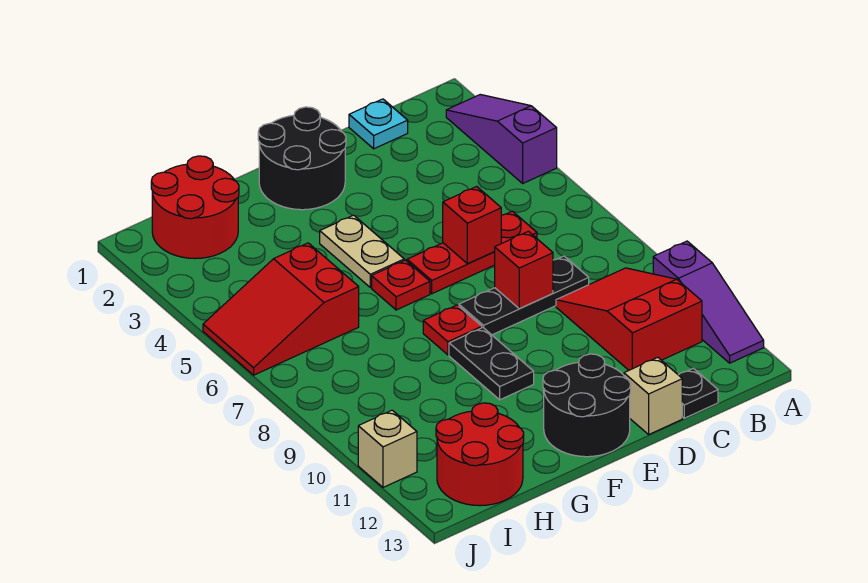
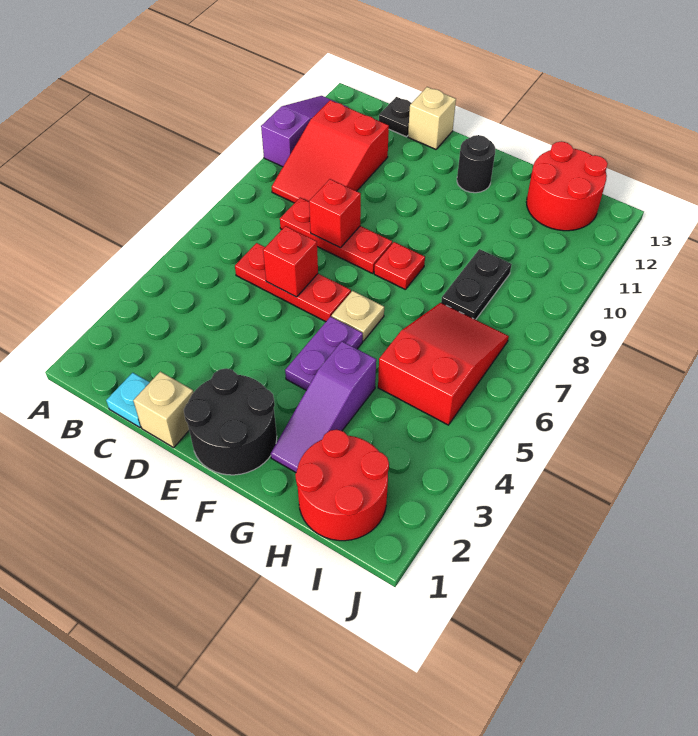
purple slope A2:A4 level 1 top 4 -> purple slope G2:G4 level 1 top 4
black plate C8:E8 level 1 -> red plate C8:E8 level 1
black round brick E12:F13 level 1 -> black round brick F12 level 1
tan plate F4:F5 level 1 -> purple plate F4:F5 level 1
red plate F6 level 1 -> tan plate F6 level 1
black plate F9:F10 level 1 -> black plate H8:H9 level 1
red slope H5:J6 level 1 top H -> red slope H5:I7 level 1 top 5
tan brick J11 level 1 -> tan brick D1 level 1

